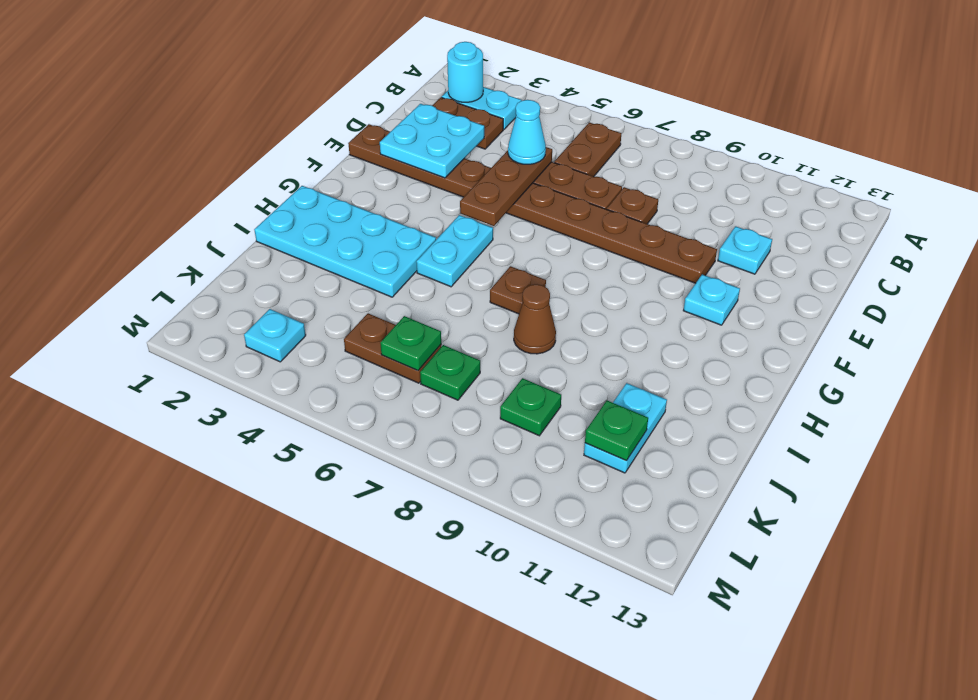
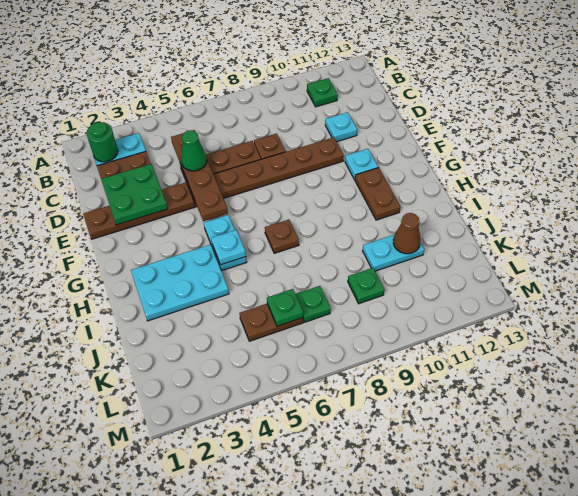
cyan round brick B2 level 2 -> green round brick B2 level 2
brown plate B6:C6 level 1 -> brown plate G11:H11 level 1
cyan plate D2:E3 level 2 -> green plate D2:E3 level 2
brown plate D5:F5 level 2 -> brown plate C5:F5 level 2
cyan cone D5 level 3 -> green cone D5 level 3
cyan plate H1:I4 level 1 -> cyan plate H2:I4 level 1
brown cone I8 level 1 -> brown cone J11 level 2
cyan plate J11:K11 level 1 -> cyan plate J10:J11 level 1
green plate K11 level 2 -> green plate B11 level 1
cyan plate L3 level 1 -> cyan plate H5 level 2

